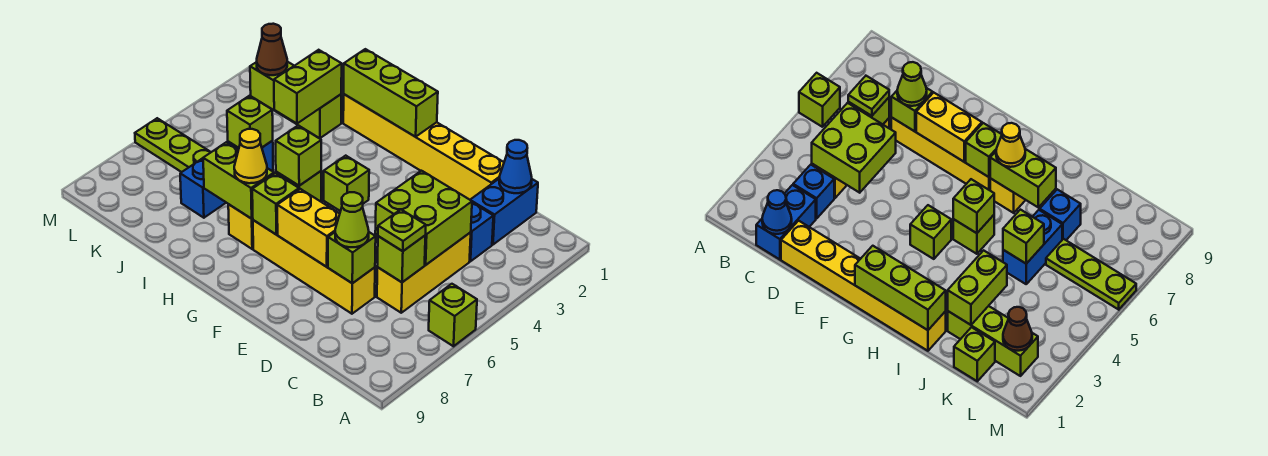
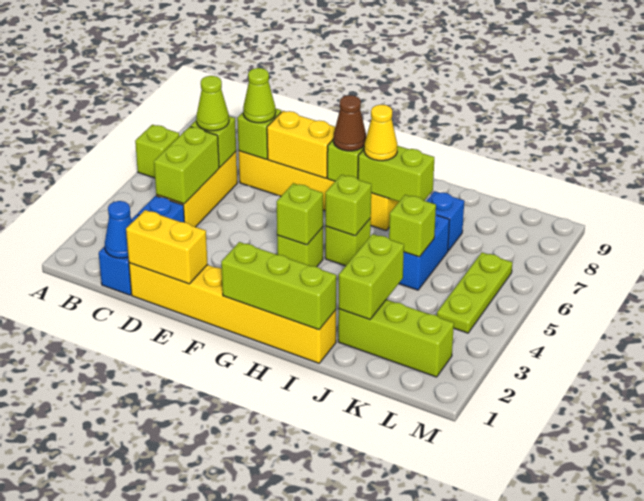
lime brick C4:D5 level 2 -> lime brick C4:C5 level 2
lime plate C6 level 3 -> lime cone C6 level 3
none -> yellow brick D1:E1 level 2
lime brick K1 level 1 -> lime brick G4 level 2
lime plate K6:M6 level 1 -> lime plate L4:L6 level 1
brown cone L2 level 2 -> brown cone G7 level 3

